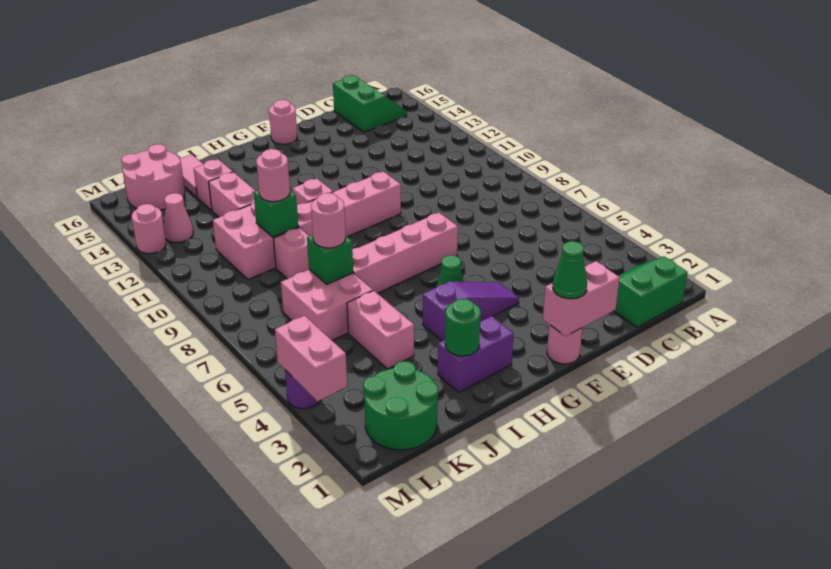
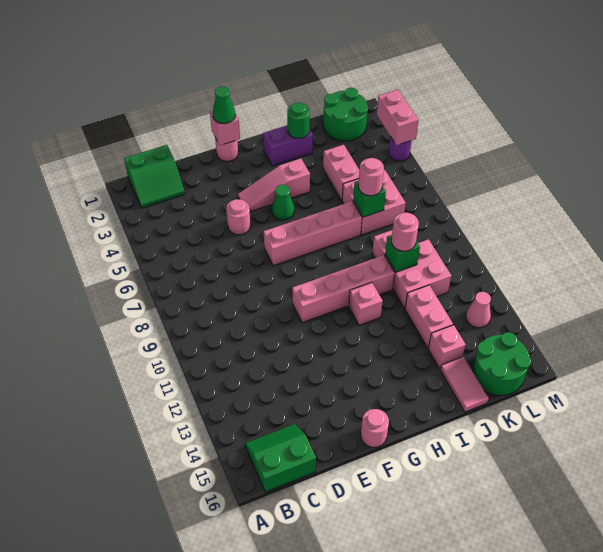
green slope B15:C16 level 1 top C -> green slope B15:C16 level 1 top 16
pink brick E1:F1 level 2 -> pink brick F1 level 2
purple slope F4:H4 level 1 top H -> pink slope F4:H4 level 1 top H
pink round brick K15:L16 level 1 -> green round brick K15:L16 level 1
pink round brick M13 level 1 -> pink round brick E5 level 1

